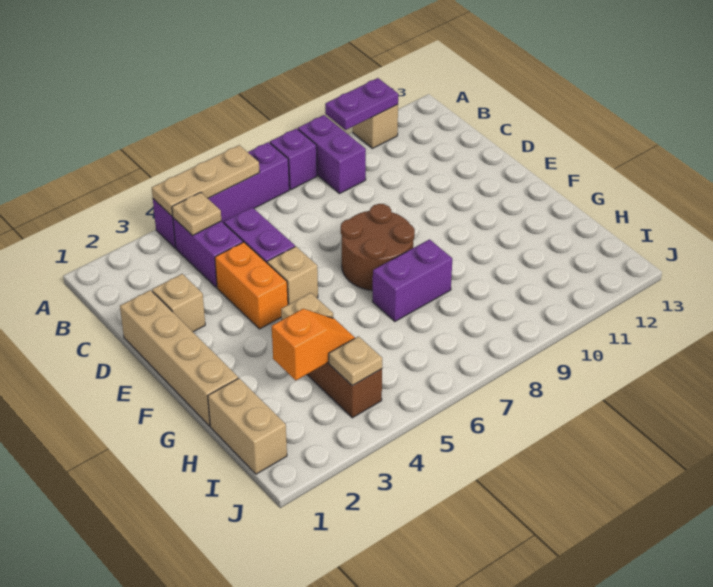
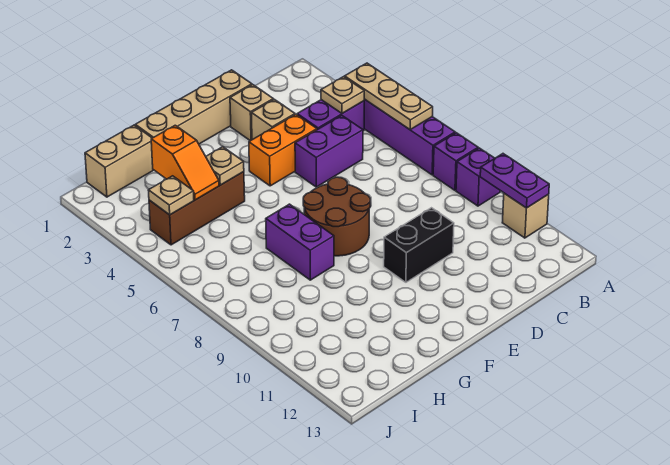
purple brick A9:B9 level 1 -> purple brick A9 level 1
none -> black brick D10:E10 level 1
tan brick E5 level 1 -> tan brick D3 level 1

